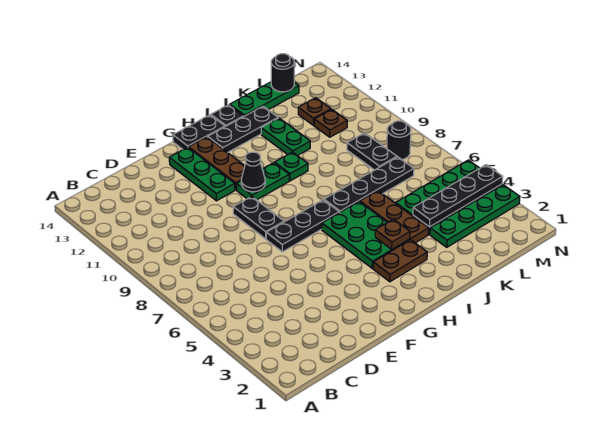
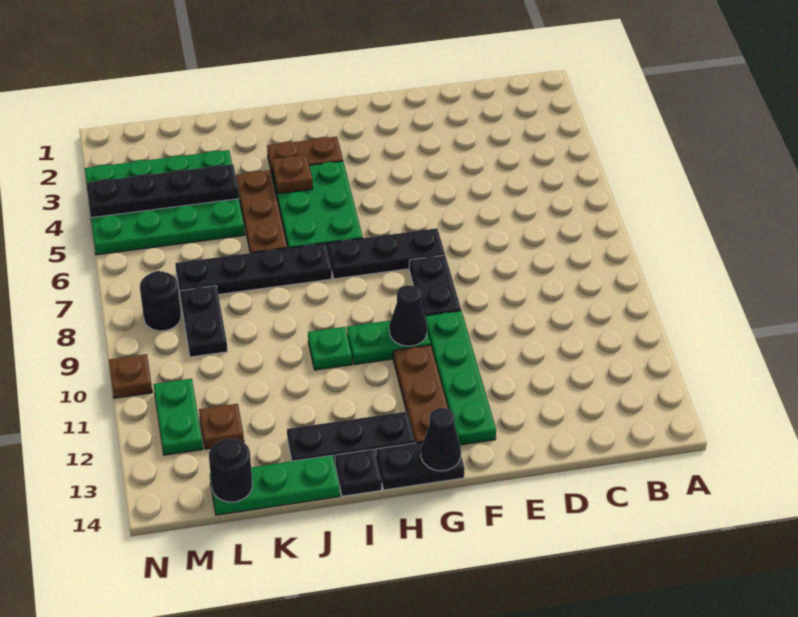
green plate F11:F13 level 1 -> green plate F10:F13 level 1
none -> black cone G14 level 2
green plate J11:J12 level 1 -> green plate M11:M12 level 1
brown plate L11 level 1 -> brown plate N10 level 1

